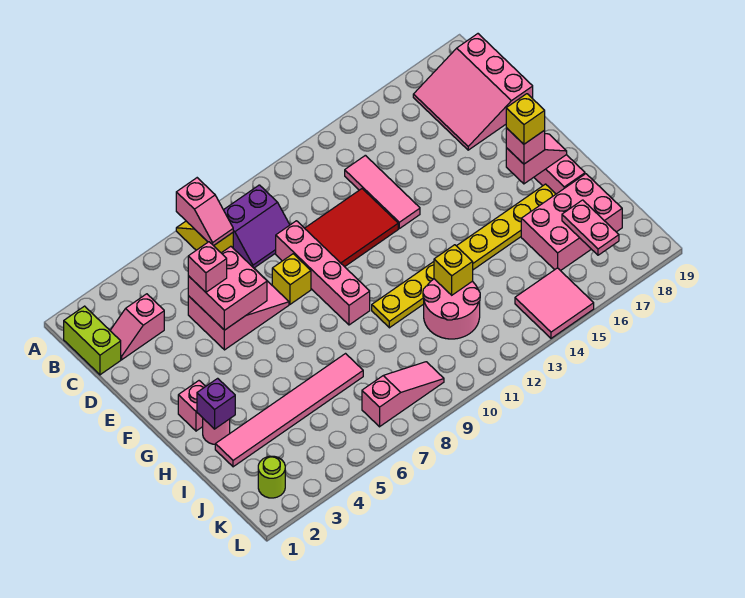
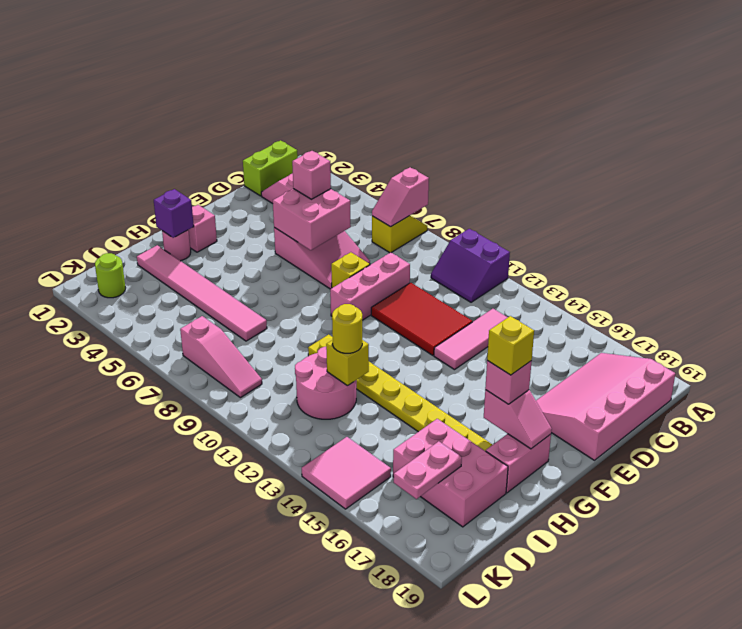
purple slope B8:C9 level 1 top B -> purple slope A10:B11 level 1 top A
pink slope B17:D19 level 1 top 19 -> pink slope B17:E19 level 1 top 19
pink brick D9:G9 level 1 -> pink brick D9:F9 level 1
none -> yellow round brick I12 level 3

